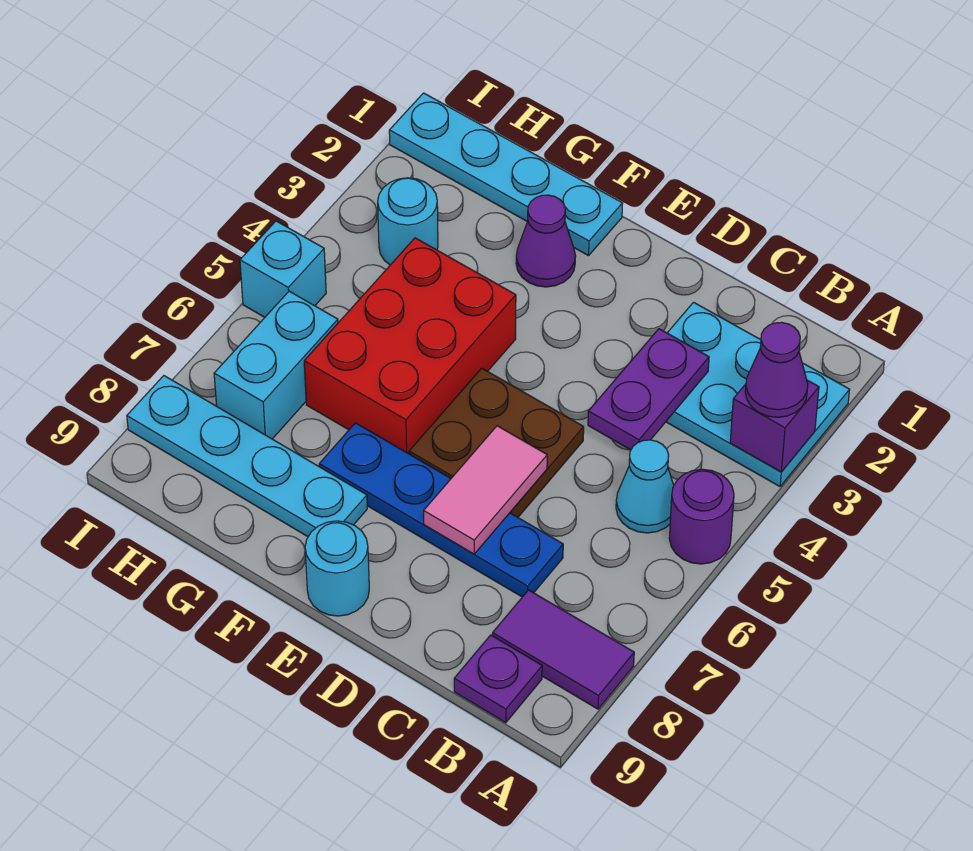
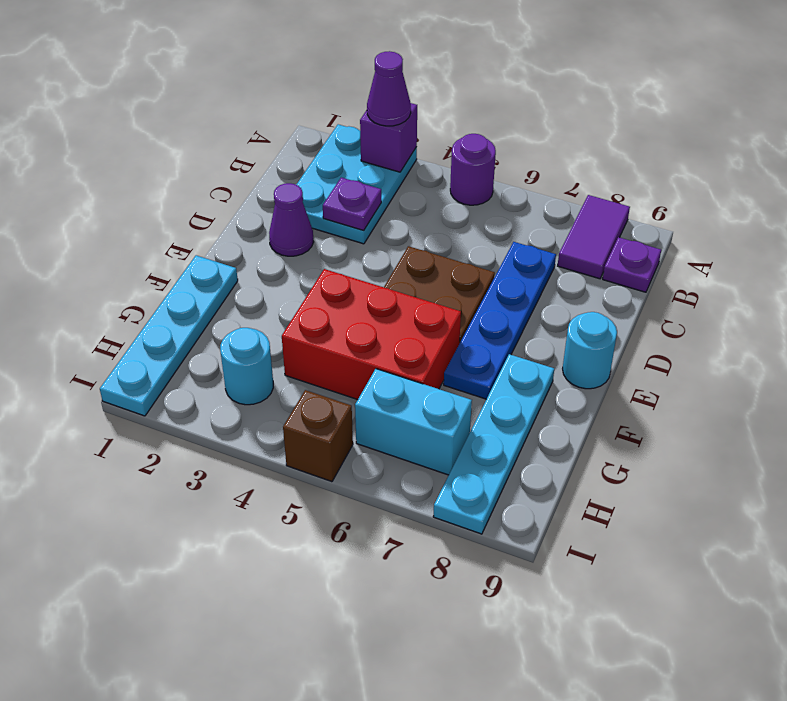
cyan cone B5 level 1 -> none
purple plate C3:C4 level 2 -> purple plate C3 level 2
pink tile D6:D7 level 2 -> none
purple cone F2 level 1 -> purple cone D2 level 1
cyan brick I5 level 1 -> brown brick I5 level 1

